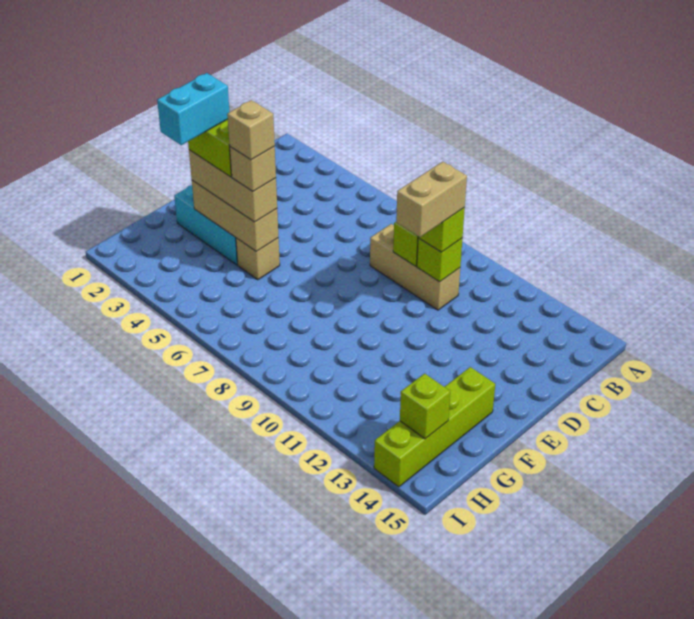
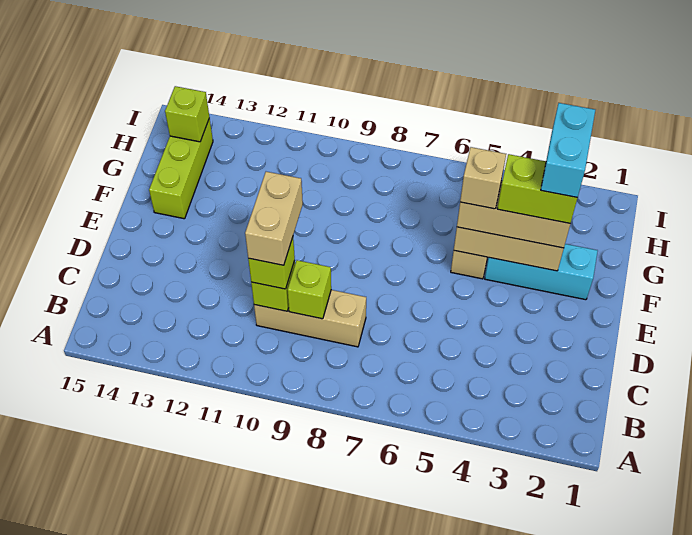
tan brick F5 level 5 -> none
lime brick F14:I14 level 1 -> lime brick F14:H14 level 1

